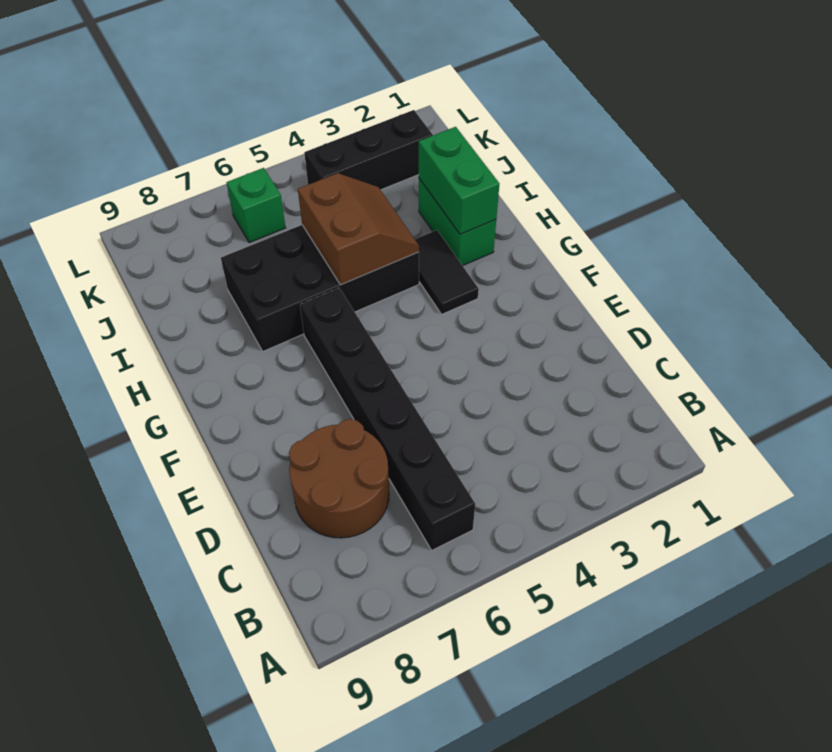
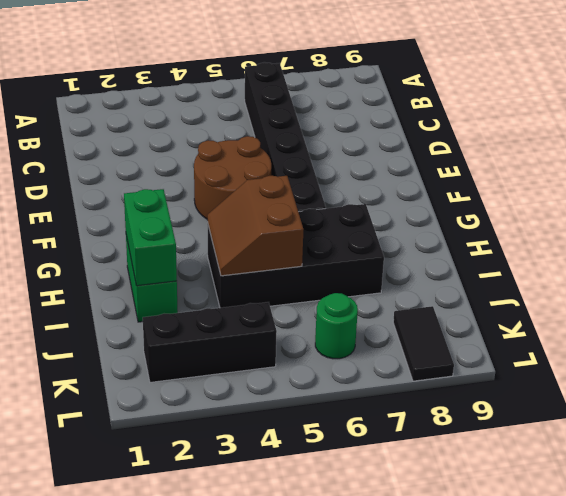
brown round brick C7:D8 level 1 -> brown round brick E4:F5 level 1
black tile G3:H3 level 1 -> black tile K8:L8 level 1
green brick K6 level 1 -> green round brick K6 level 1

